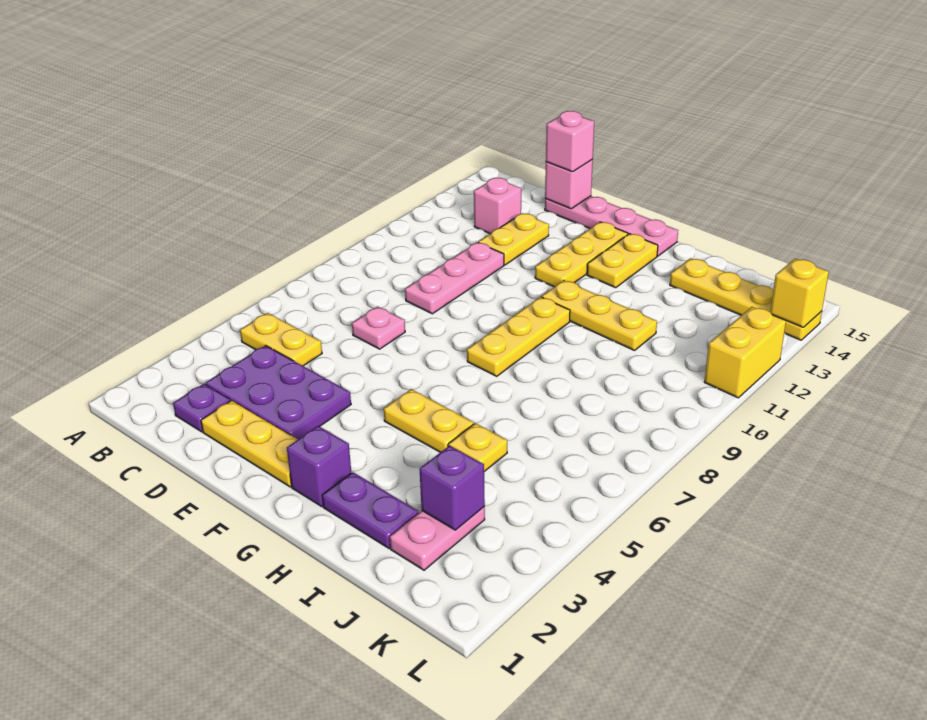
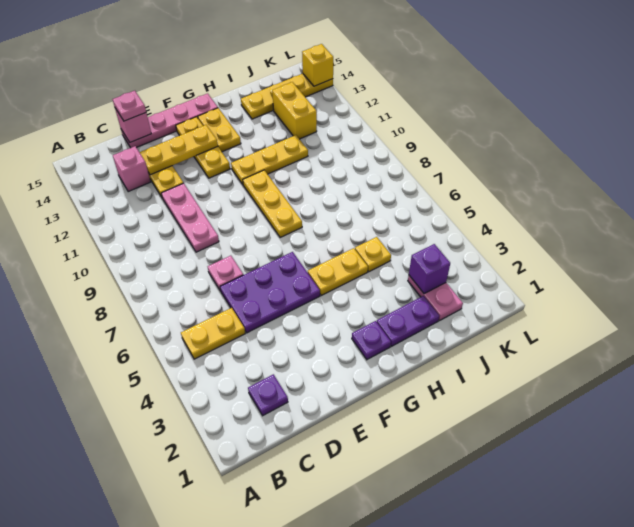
purple plate C3:E4 level 1 -> purple plate D5:F6 level 1
yellow plate D2:F2 level 1 -> yellow plate D13:F13 level 2
pink brick D15 level 3 -> pink plate D15 level 3
purple brick G2 level 1 -> purple plate G2 level 1
yellow brick L11:L12 level 1 -> yellow brick J12:J13 level 1

